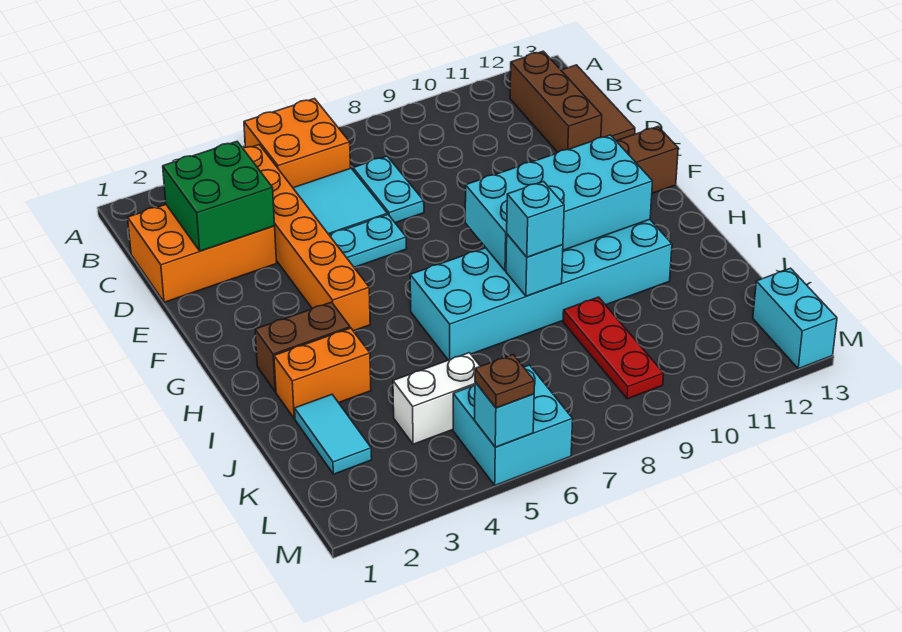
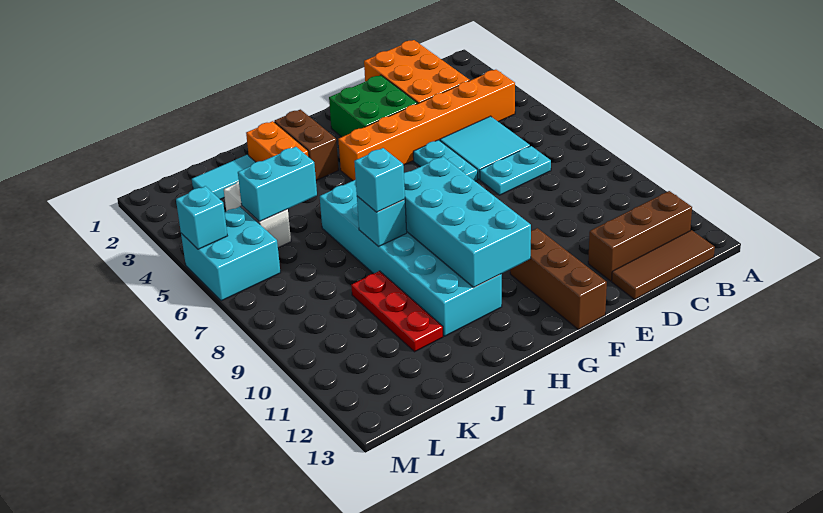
orange brick A5:B6 level 1 -> none
green brick C2:D3 level 2 -> green brick E2:F3 level 1
red plate J9:L9 level 1 -> red plate J9:J11 level 1
cyan brick L13:M13 level 1 -> cyan brick J5:K5 level 2
brown plate M5 level 3 -> none

